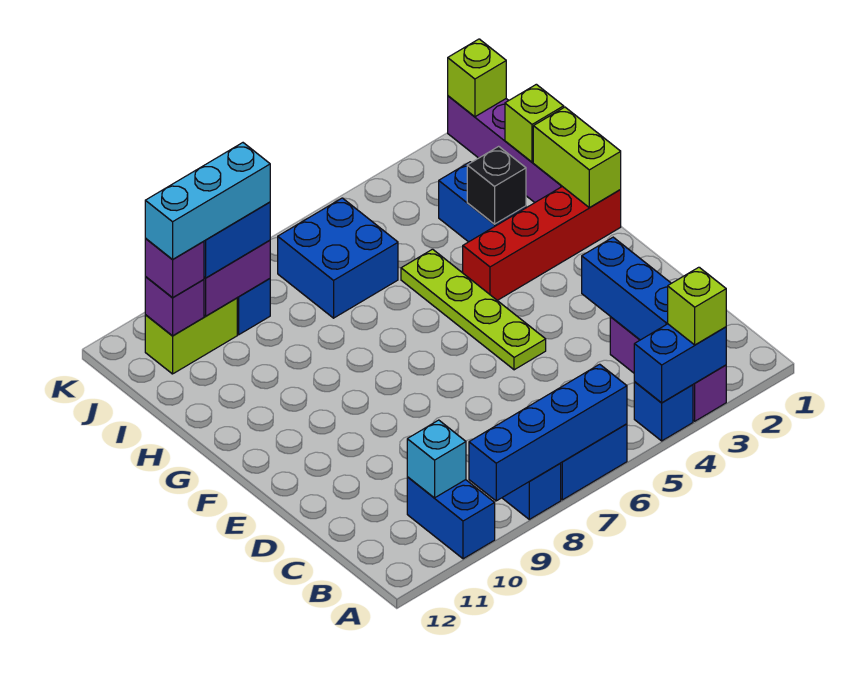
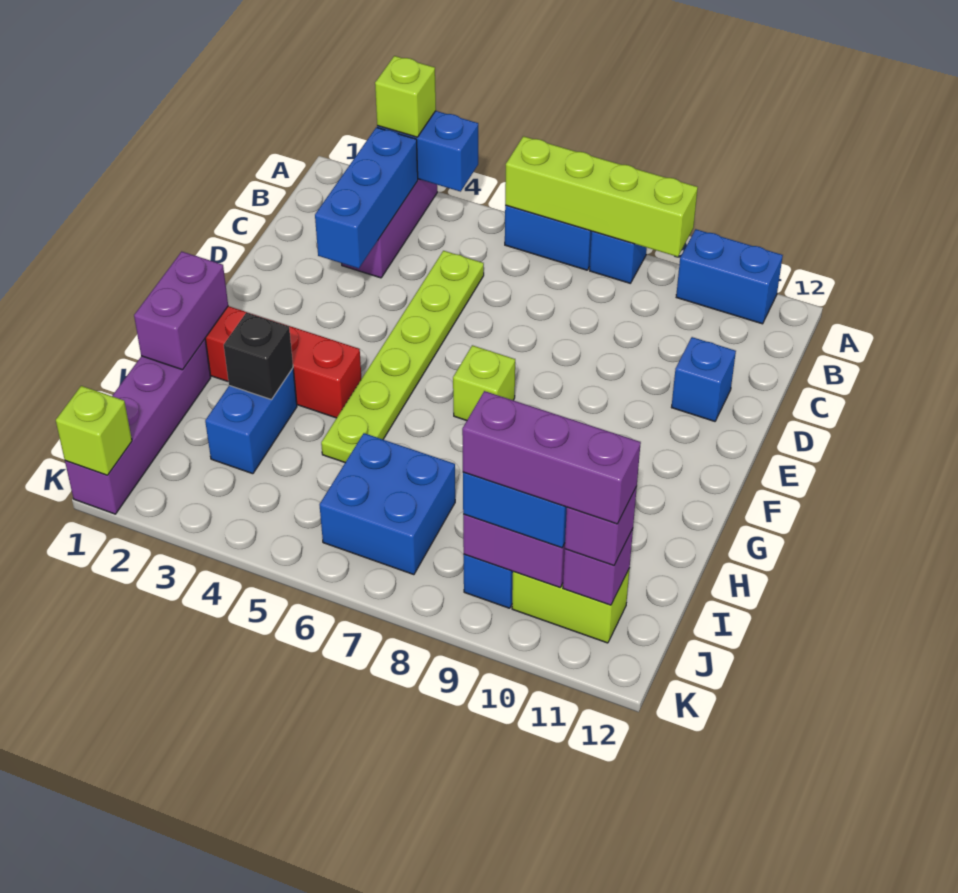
blue brick A4 level 1 -> blue brick D11 level 1
blue brick A6:A9 level 2 -> lime brick A6:A9 level 2
blue brick A10:B10 level 1 -> blue brick A10:A11 level 1
cyan brick B10 level 2 -> none
lime plate E5:H5 level 1 -> lime plate C5:H5 level 1
lime brick G1:H1 level 2 -> purple brick G1:H1 level 2
lime brick I1 level 2 -> lime brick F7 level 1
cyan brick J9:J11 level 4 -> purple brick J9:J11 level 4

